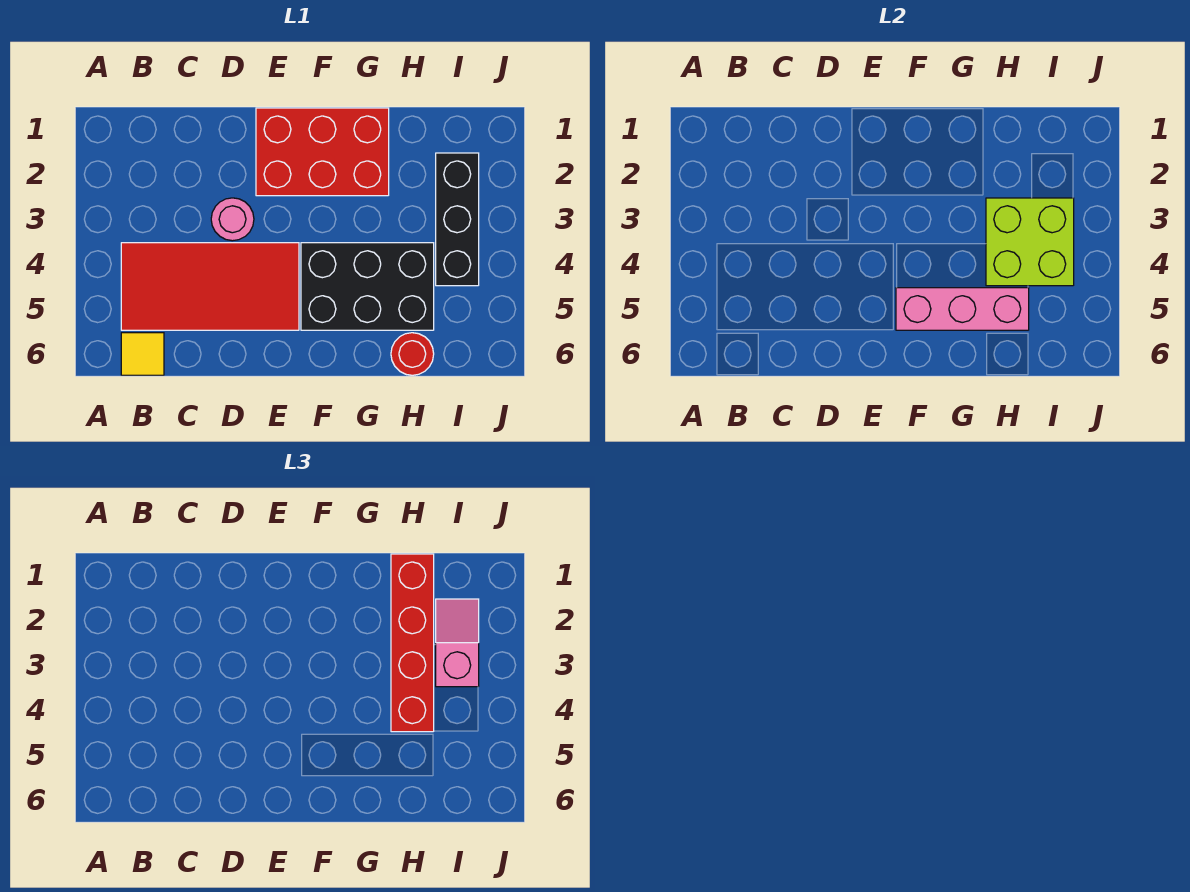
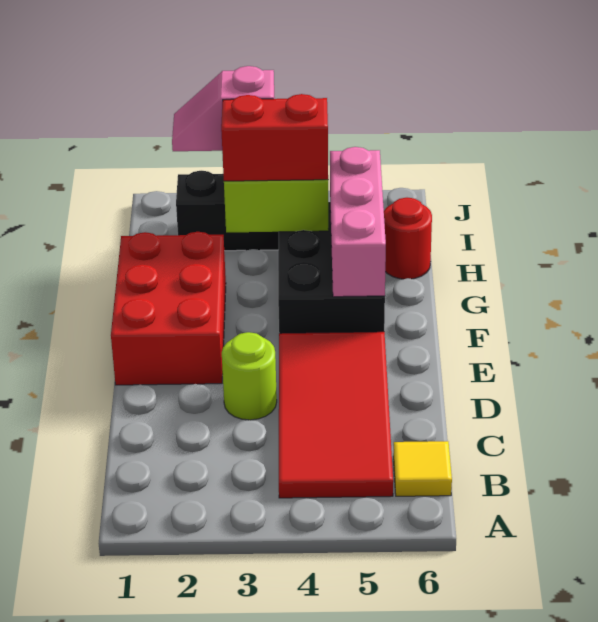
pink round brick D3 level 1 -> lime round brick D3 level 1
red brick H1:H4 level 3 -> red brick H3:H4 level 3

